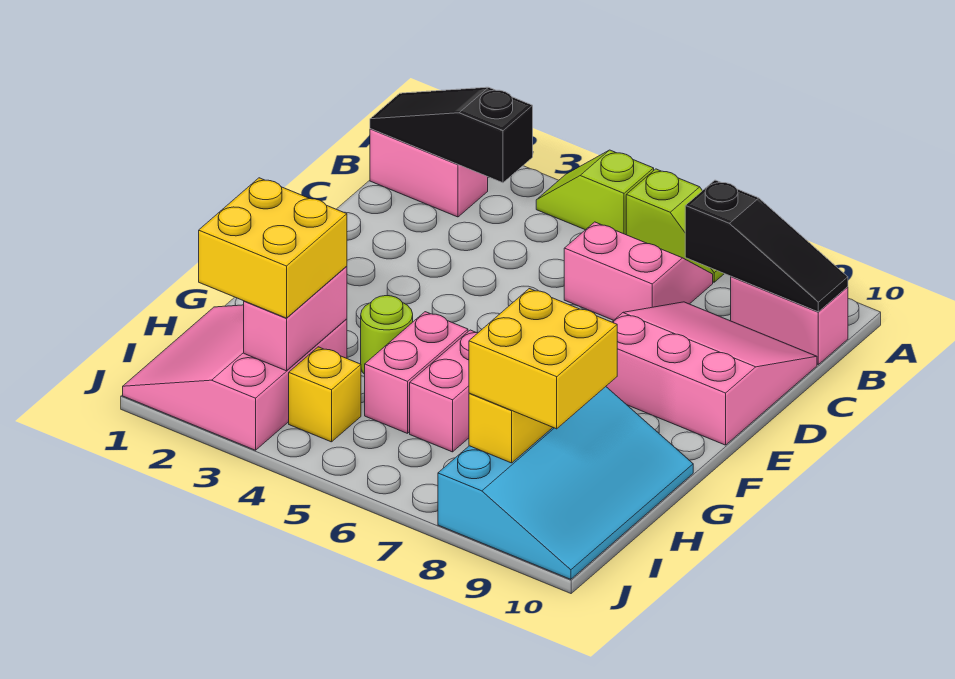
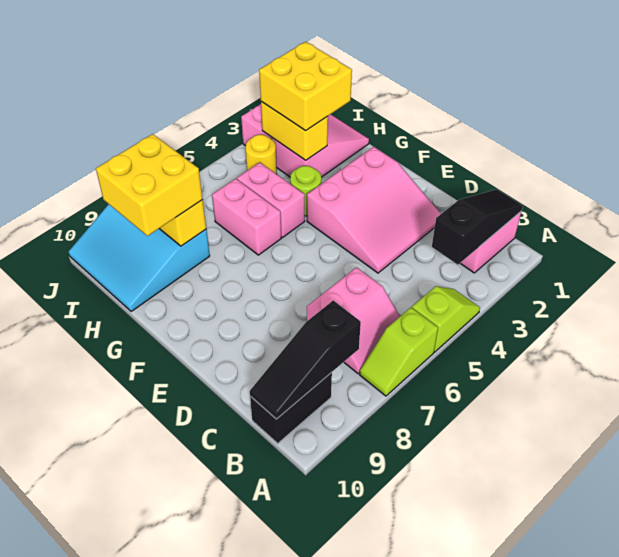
pink brick B9:B10 level 1 -> black brick B9:B10 level 1
pink slope C8:E10 level 1 top E -> pink slope D2:F4 level 1 top F
cyan slope G8:J10 level 1 top 8 -> cyan slope H8:J10 level 1 top 8
pink brick H3:I3 level 2 -> yellow brick H3:I3 level 2
yellow brick I4 level 1 -> yellow round brick I4 level 1

